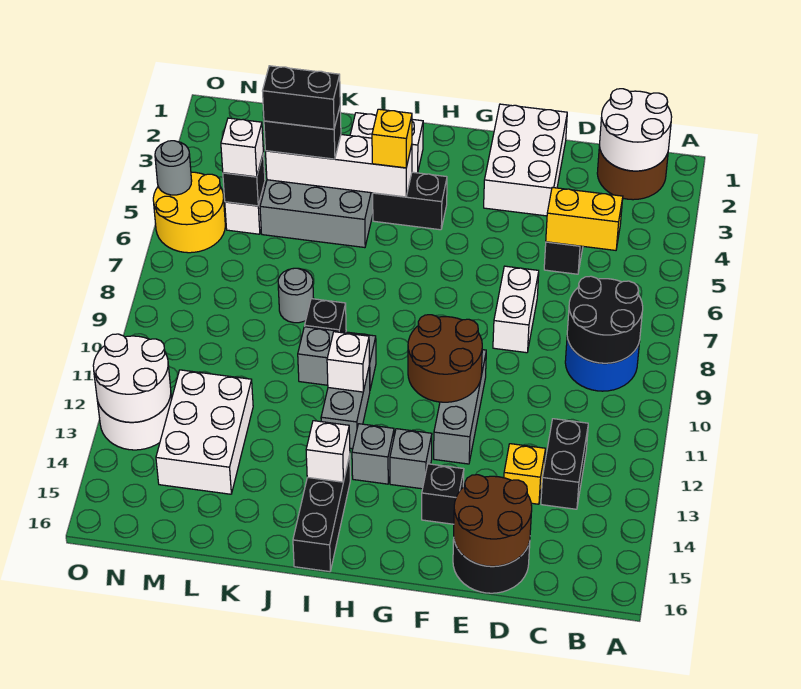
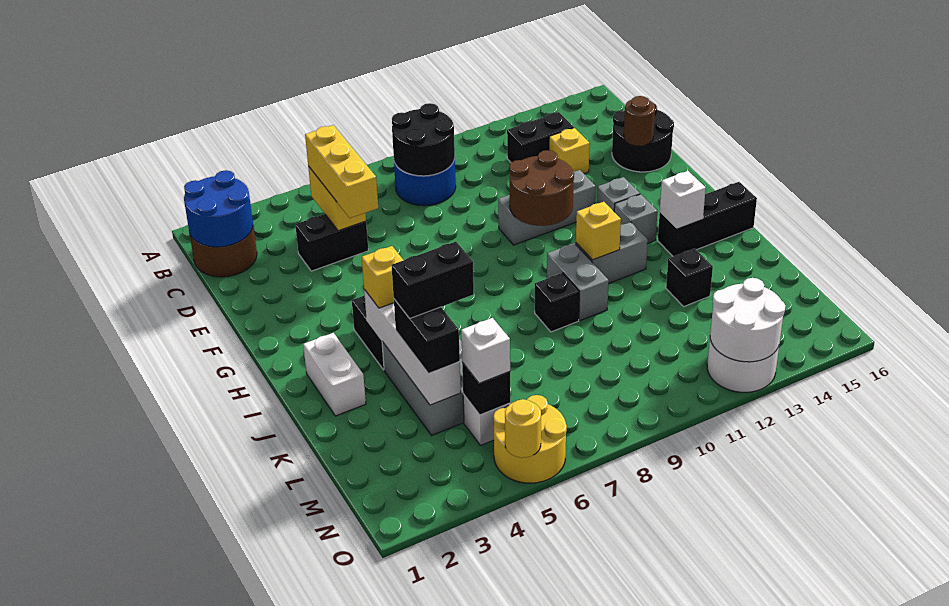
white round brick B1:C2 level 2 -> blue round brick B1:C2 level 2
none -> yellow brick C5:E5 level 3
brown round brick D15:E16 level 2 -> brown round brick E15 level 2
white brick E1:F3 level 1 -> none
white brick E7:E8 level 1 -> none
black brick F14 level 1 -> black brick K13 level 1
white brick I11 level 2 -> yellow brick I11 level 2
black brick K4:L4 level 4 -> black brick K4:K5 level 4
grey round brick K8 level 1 -> none
white brick L12:M14 level 1 -> none
grey round brick O5 level 2 -> yellow round brick O5 level 2

